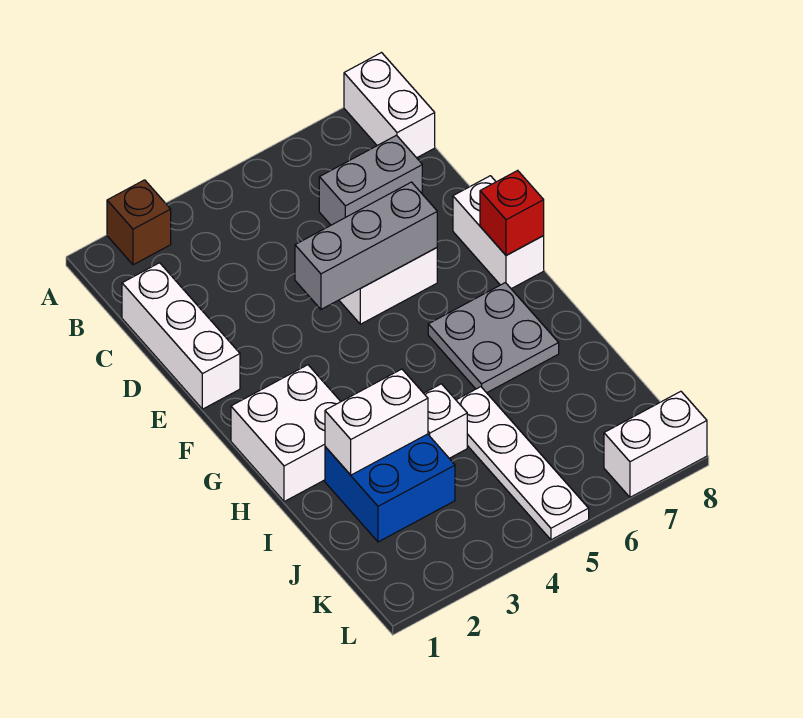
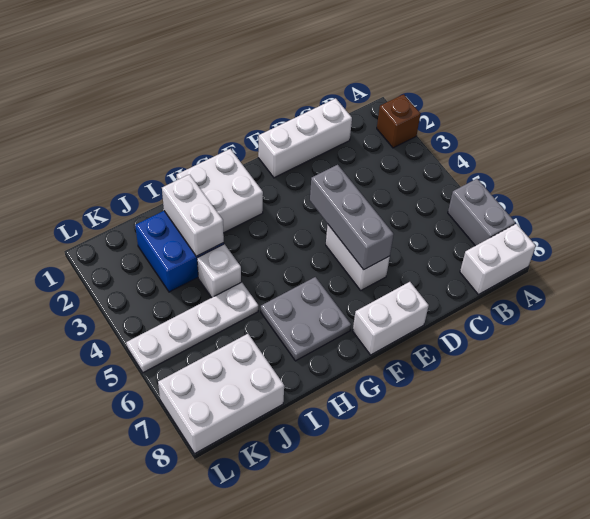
grey brick C6:C7 level 1 -> grey brick A6:A7 level 1
red brick F8 level 2 -> none
white brick L7:L8 level 1 -> white brick J7:L8 level 1

